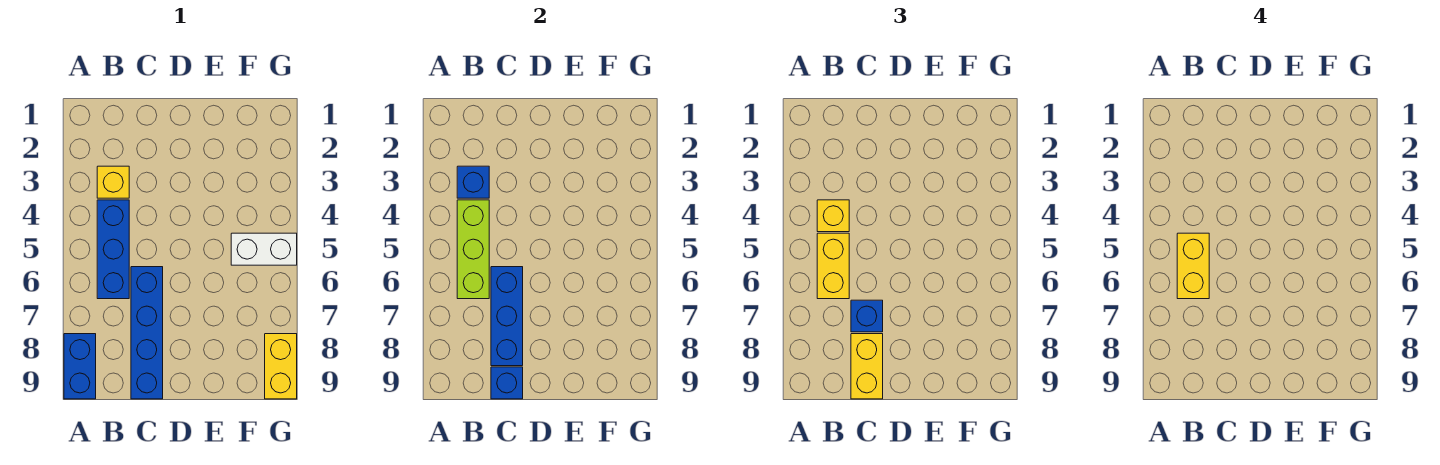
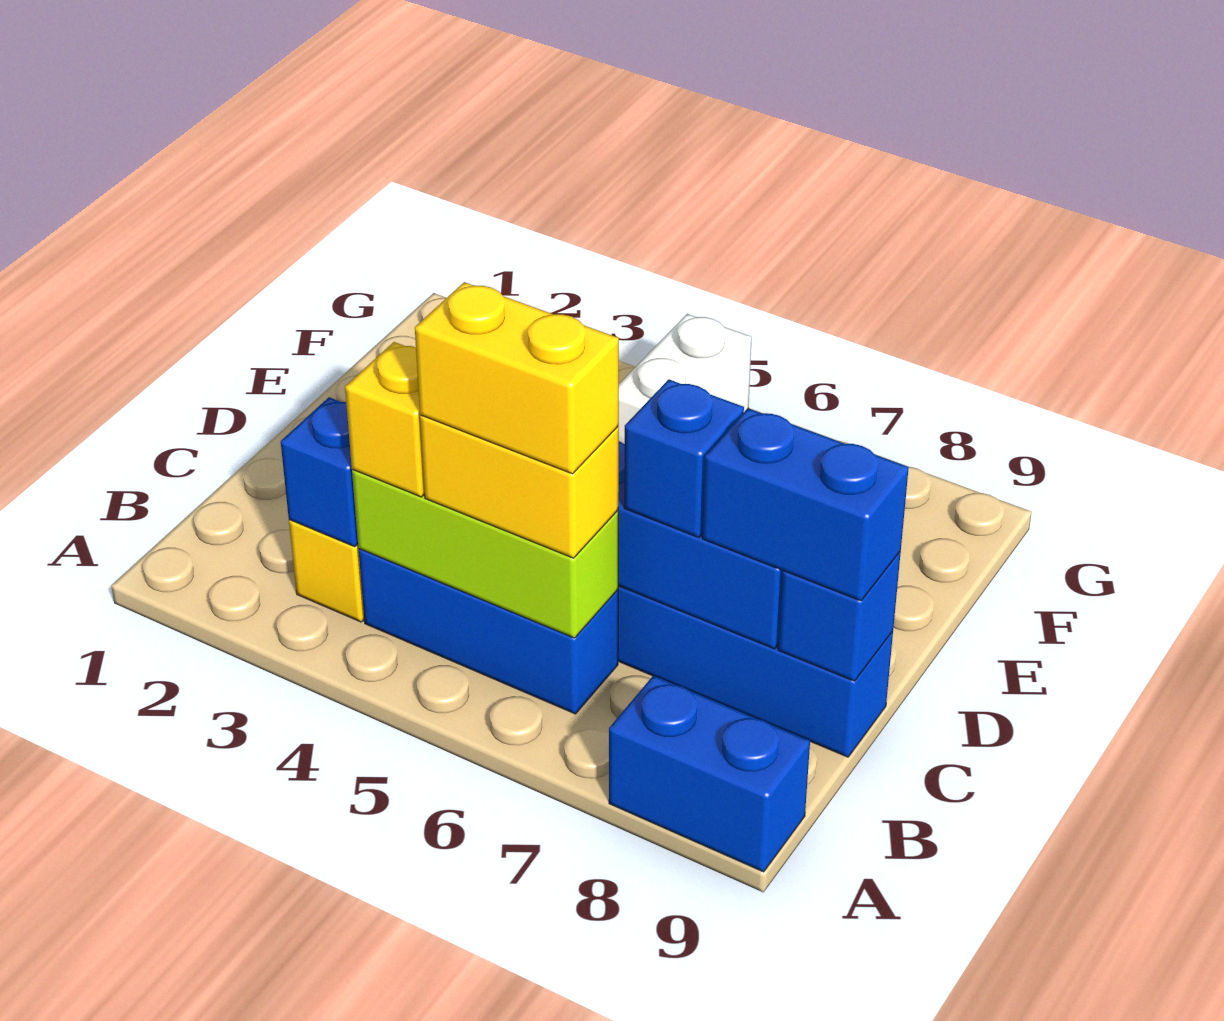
yellow brick C8:C9 level 3 -> blue brick C8:C9 level 3
yellow brick G8:G9 level 1 -> none

